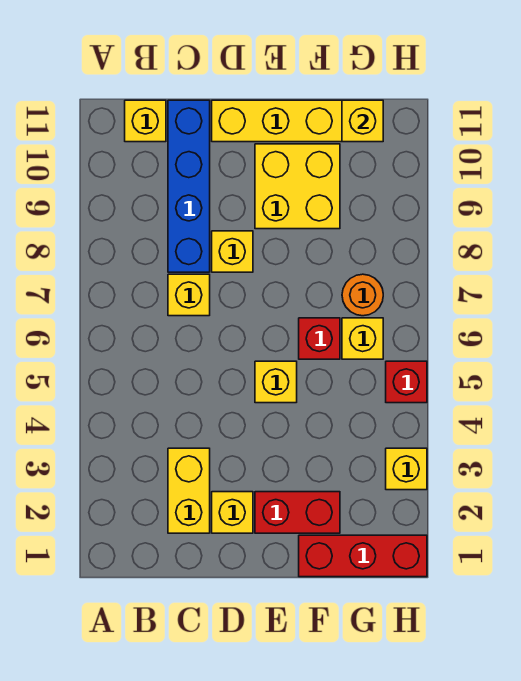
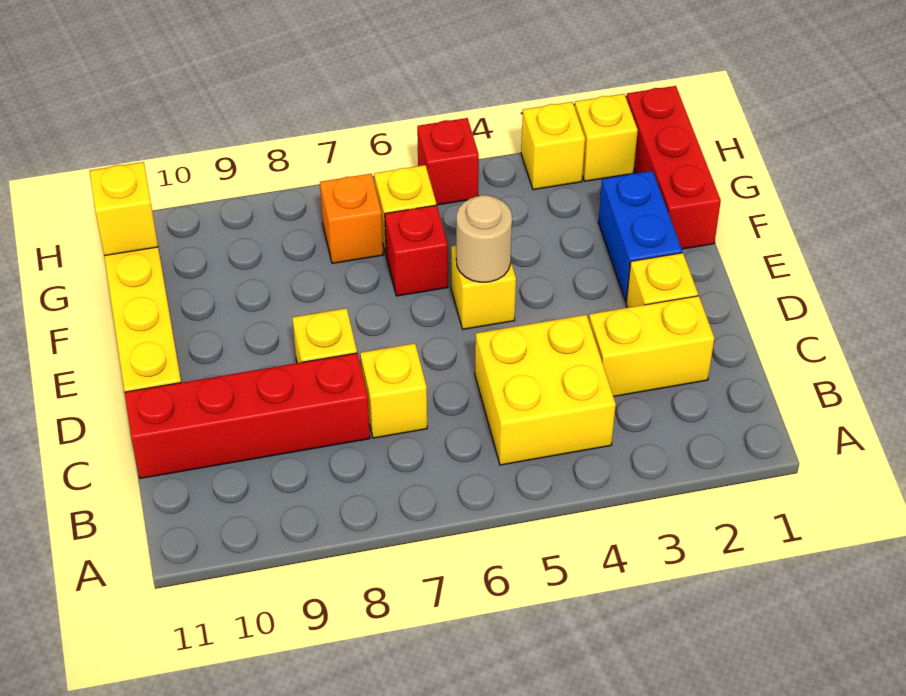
yellow brick B11 level 1 -> yellow brick H2 level 1
blue brick C8:C11 level 1 -> red brick C8:C11 level 1
red brick E2:F2 level 1 -> blue brick E2:F2 level 1
none -> tan round brick E5 level 2
yellow brick E9:F10 level 1 -> yellow brick B4:C5 level 1
orange round brick G7 level 1 -> orange brick G7 level 1

